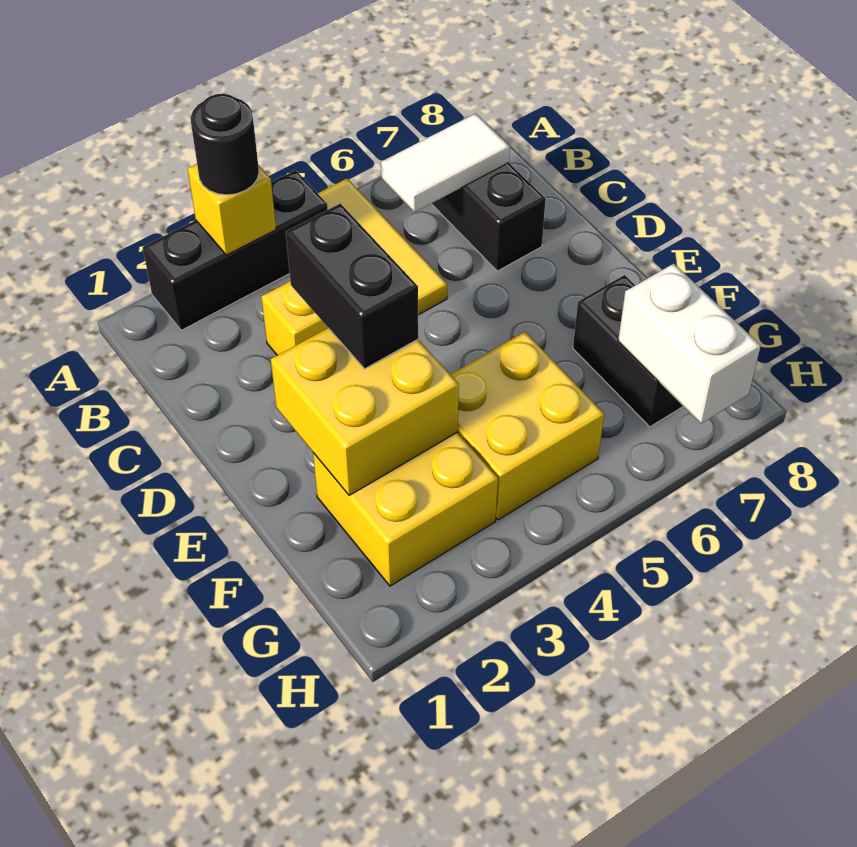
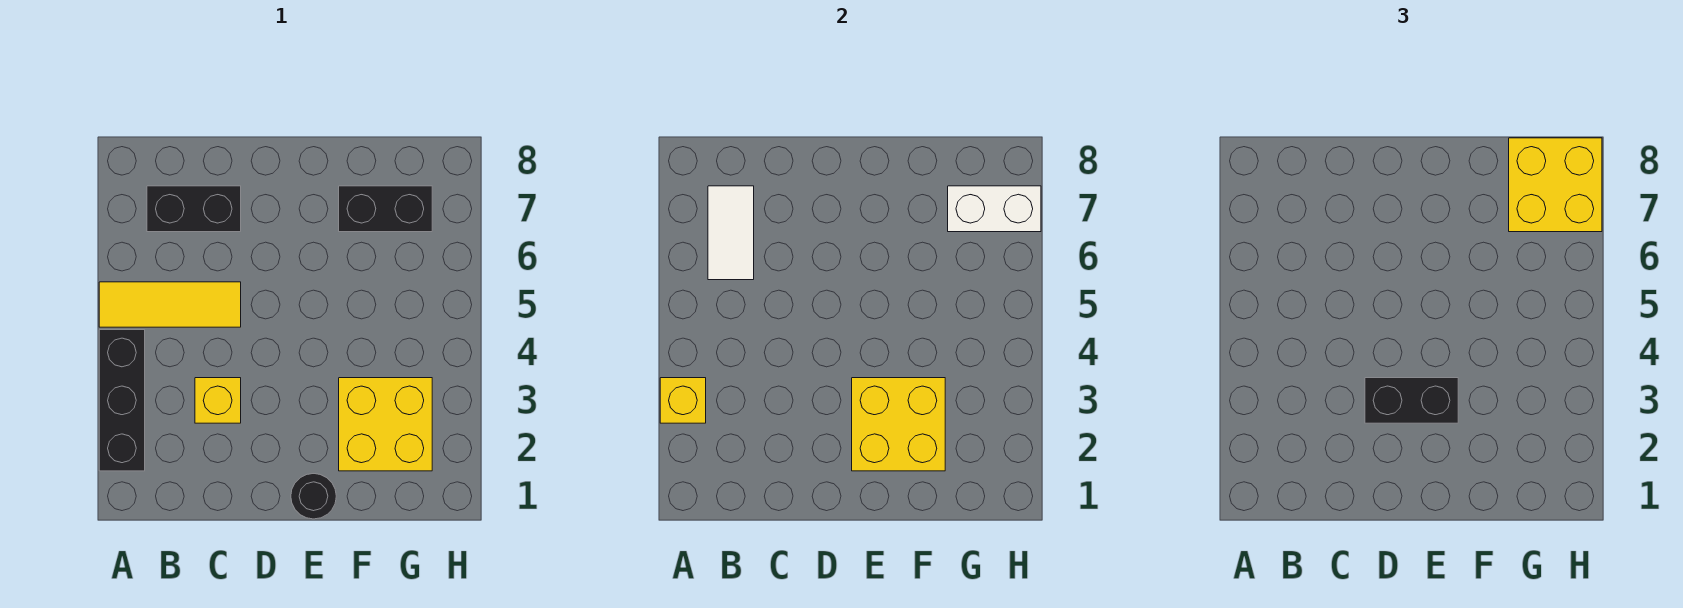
black round brick A3 level 3 -> black round brick E1 level 1
yellow brick F4:G5 level 1 -> yellow brick G7:H8 level 3

